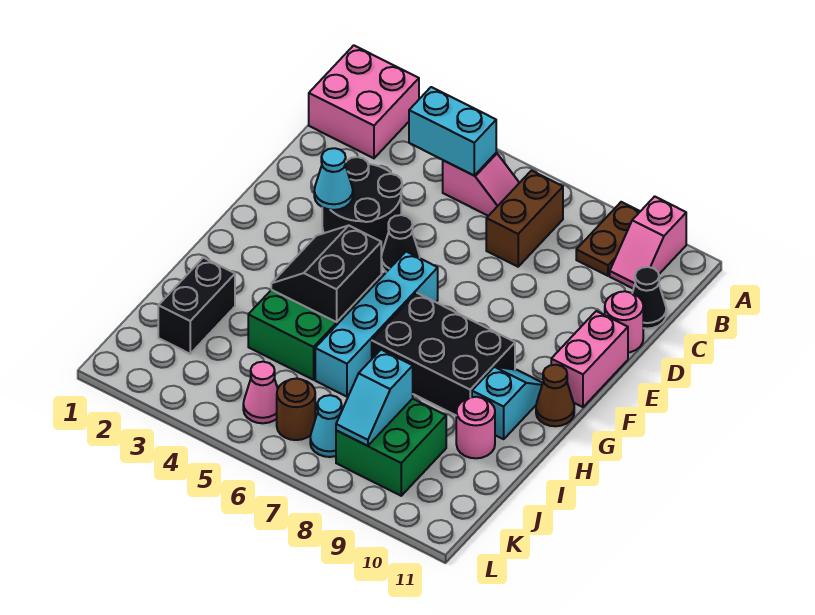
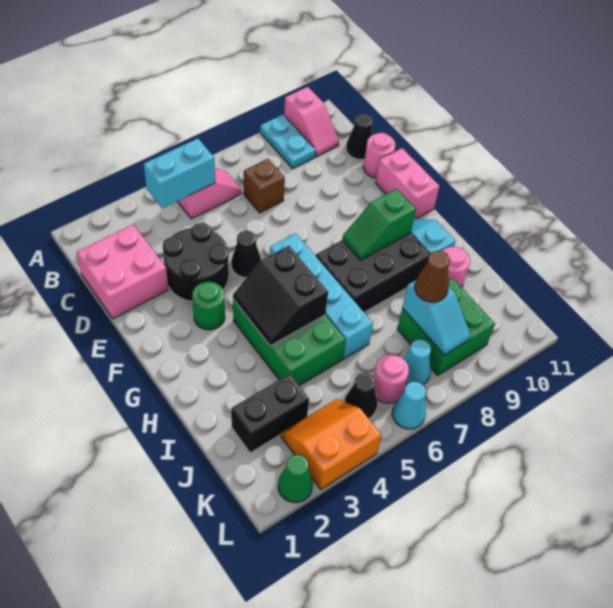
pink brick A1:B2 level 1 -> pink brick C1:D2 level 1
brown plate A9:B9 level 1 -> cyan plate A9:B9 level 1
brown brick B7:C7 level 1 -> brown brick C7 level 1
cyan cone E3 level 2 -> cyan cone L6 level 1
none -> green round brick F3 level 1
none -> green slope G8:G9 level 2 top 9
brown cone G11 level 1 -> brown cone J8 level 3
black brick I2:J2 level 1 -> black brick J2:J3 level 1
none -> orange slope K3:L4 level 1 top L
pink cone K5 level 1 -> black cone K5 level 1
brown round brick K6 level 1 -> pink round brick K6 level 1
none -> green cone L2 level 1

